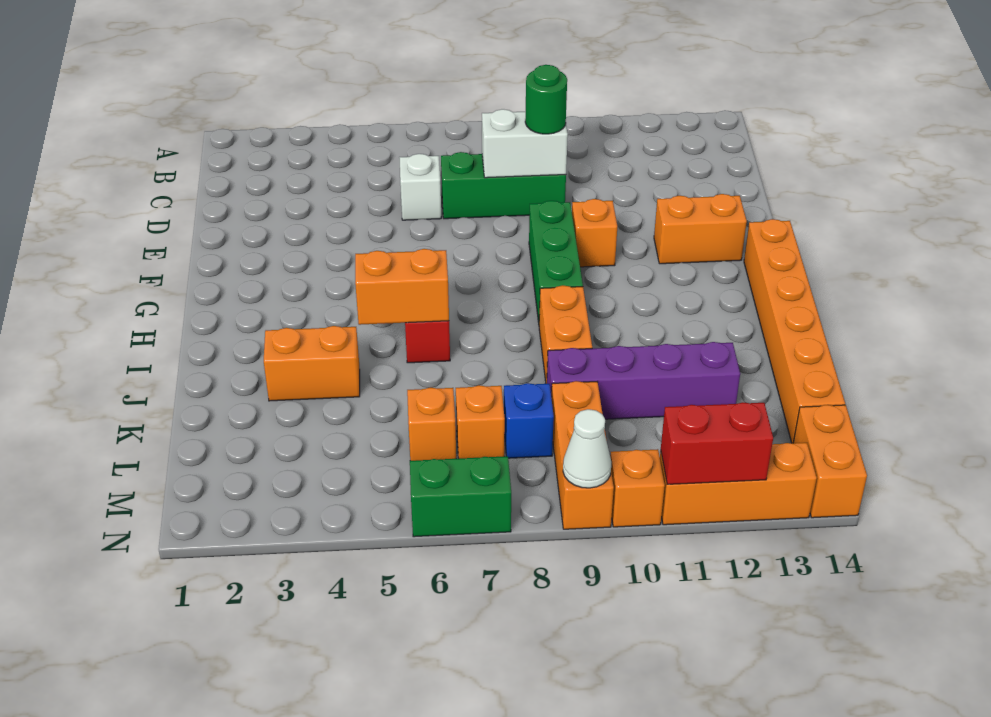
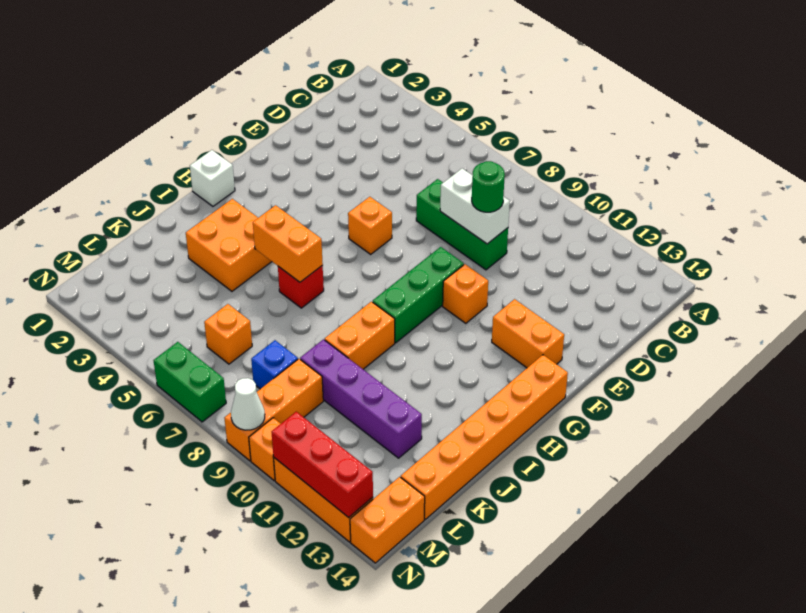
white brick D6 level 1 -> white brick H1 level 1
orange brick J3:J4 level 1 -> orange brick I3:J4 level 1
orange brick L7 level 1 -> orange brick F6 level 1
red brick N11:N12 level 2 -> red brick N11:N13 level 2

